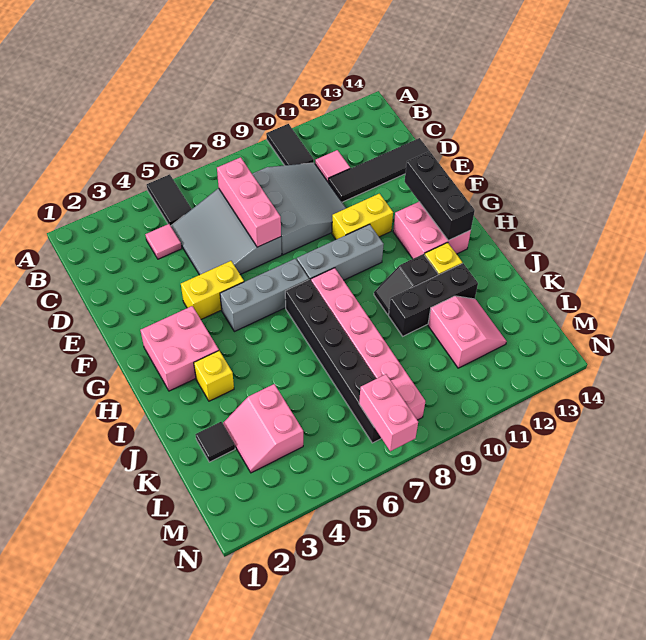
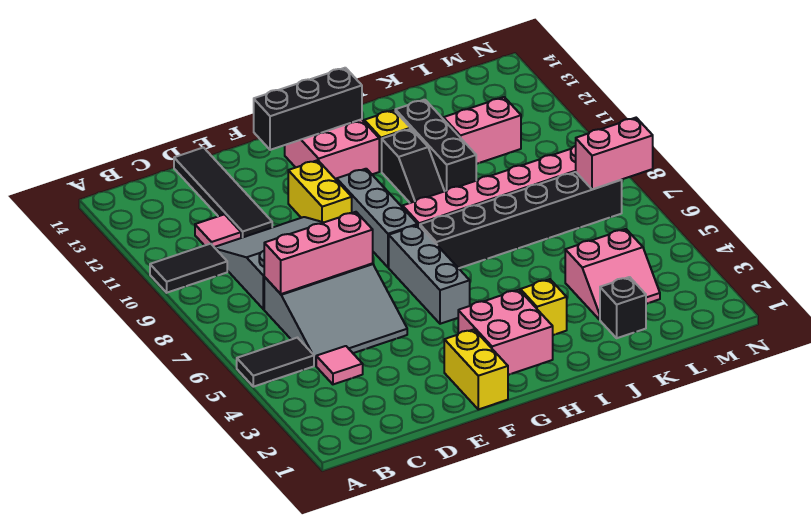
yellow brick F4:F5 level 1 -> yellow brick F1:F2 level 1
black tile K2 level 1 -> black brick K2 level 1

